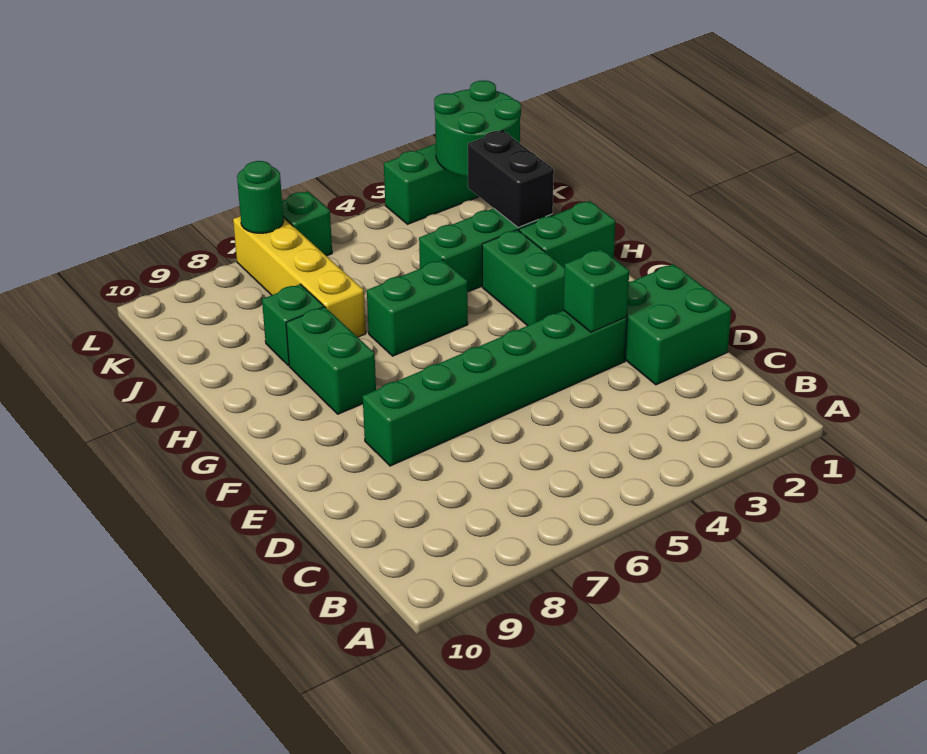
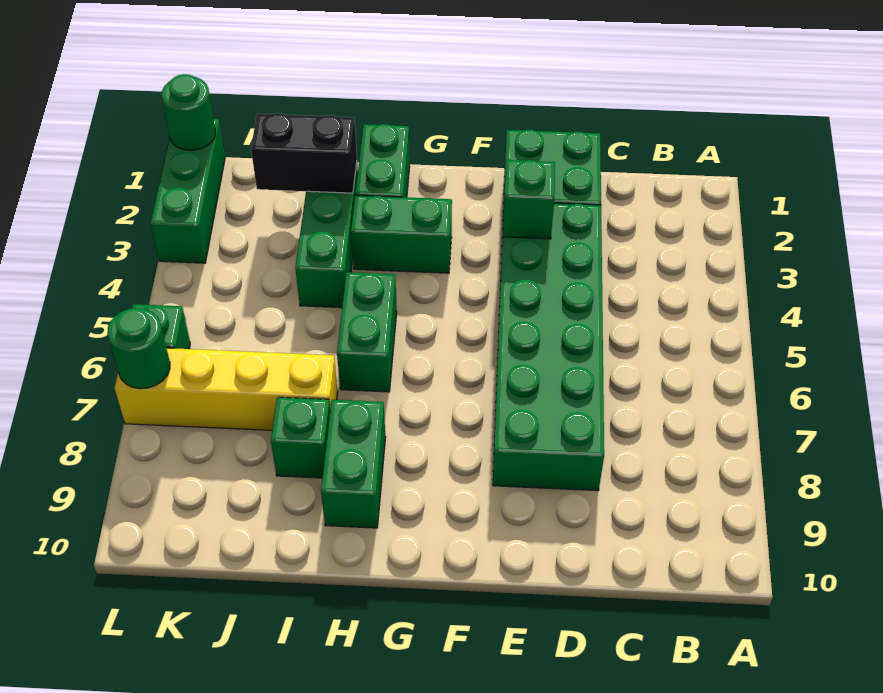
green brick E3:E8 level 1 -> green brick D3:E8 level 1
green brick G8:H8 level 1 -> green brick H8:H9 level 1
green round brick K1:L2 level 2 -> green round brick L1 level 2

